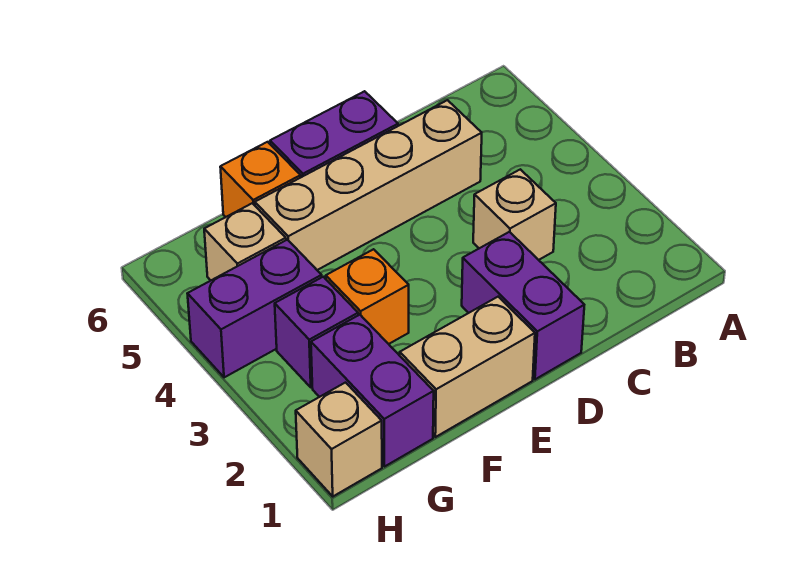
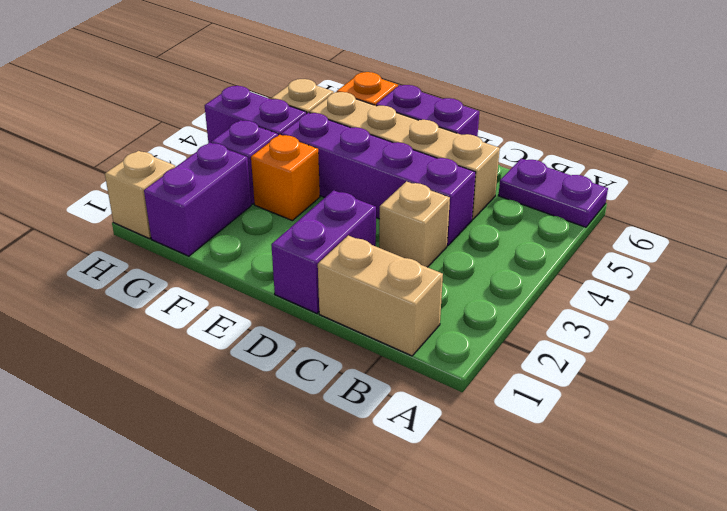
none -> purple plate A6:B6 level 1
none -> purple brick C4:F4 level 1
tan brick E1:F1 level 1 -> tan brick B1:C1 level 1

